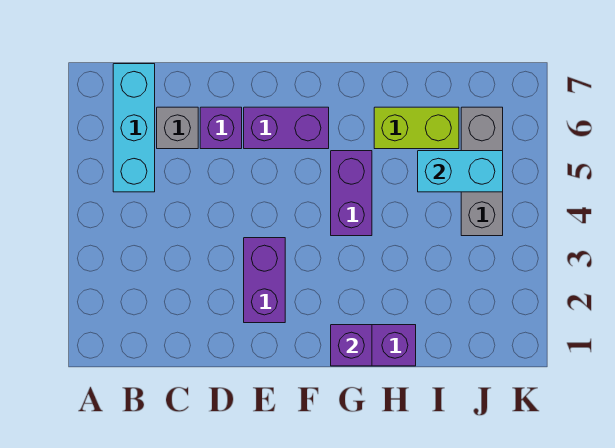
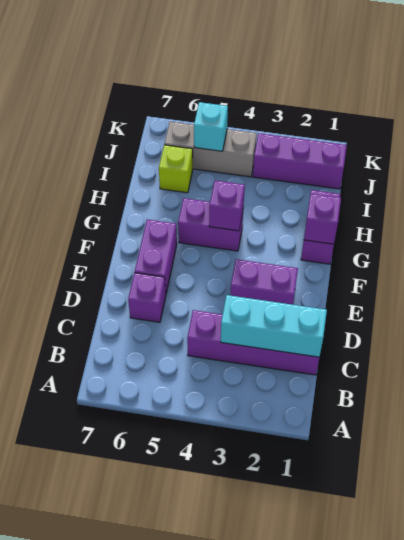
cyan brick B5:B7 level 1 -> cyan brick C1:C3 level 2
none -> purple brick C1:C4 level 1
grey brick C6 level 1 -> none
none -> purple brick G4 level 2
lime brick H6:I6 level 1 -> lime brick I6 level 1
cyan brick I5:J5 level 2 -> cyan brick J5 level 2
none -> purple brick J1:J3 level 1

